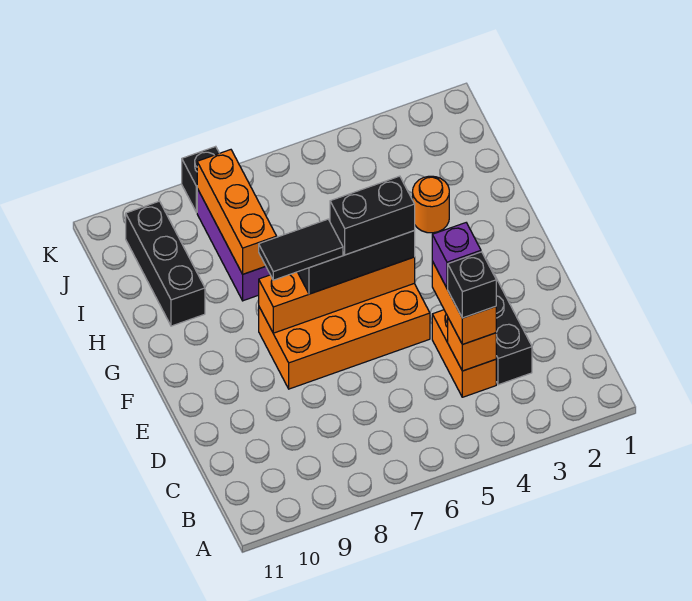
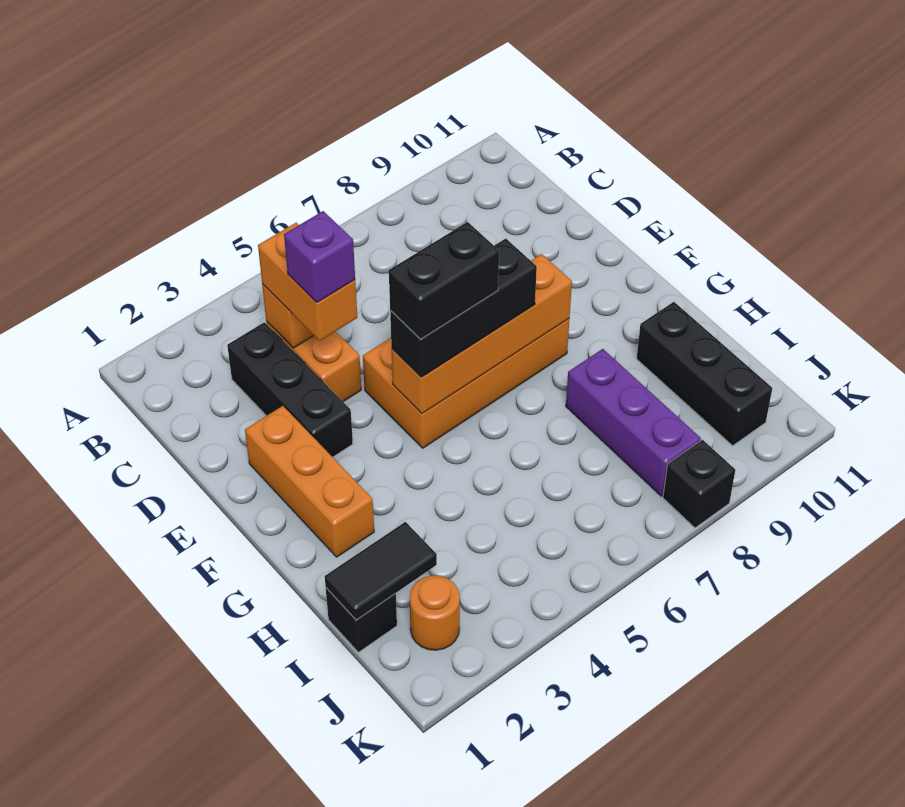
black brick C4 level 4 -> black brick I1 level 1
black tile F7:F8 level 4 -> black tile I1:I2 level 2
orange round brick H3 level 1 -> orange round brick J2 level 1
orange brick H8:J8 level 2 -> orange brick E2:G2 level 1

